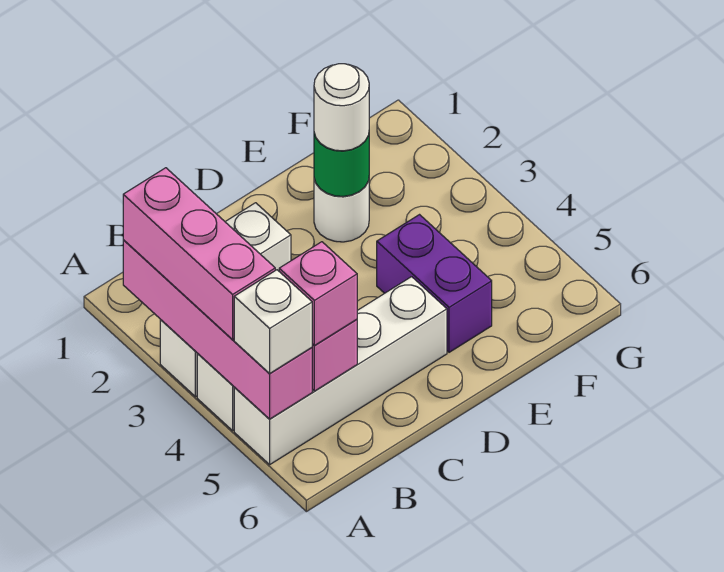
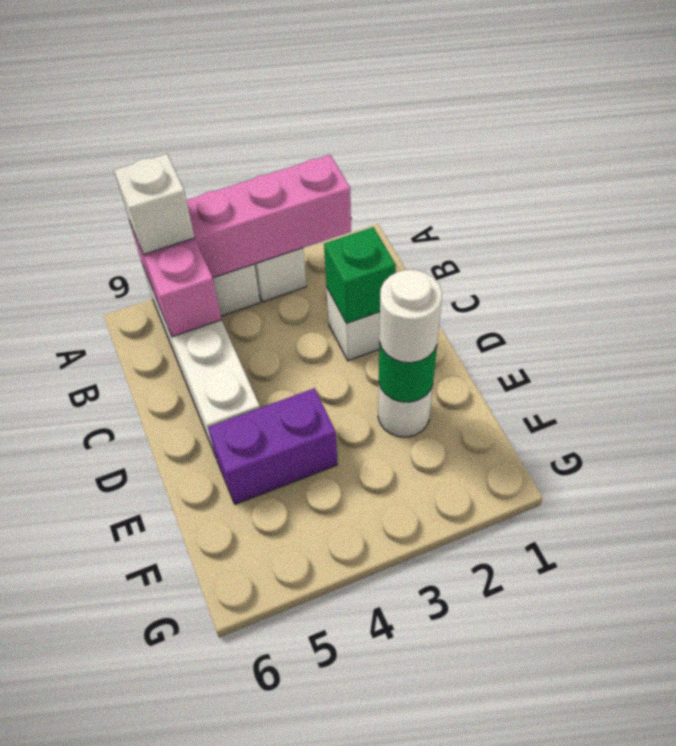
pink brick A2:A4 level 3 -> none
pink brick B5 level 3 -> none
none -> green brick C2 level 2

